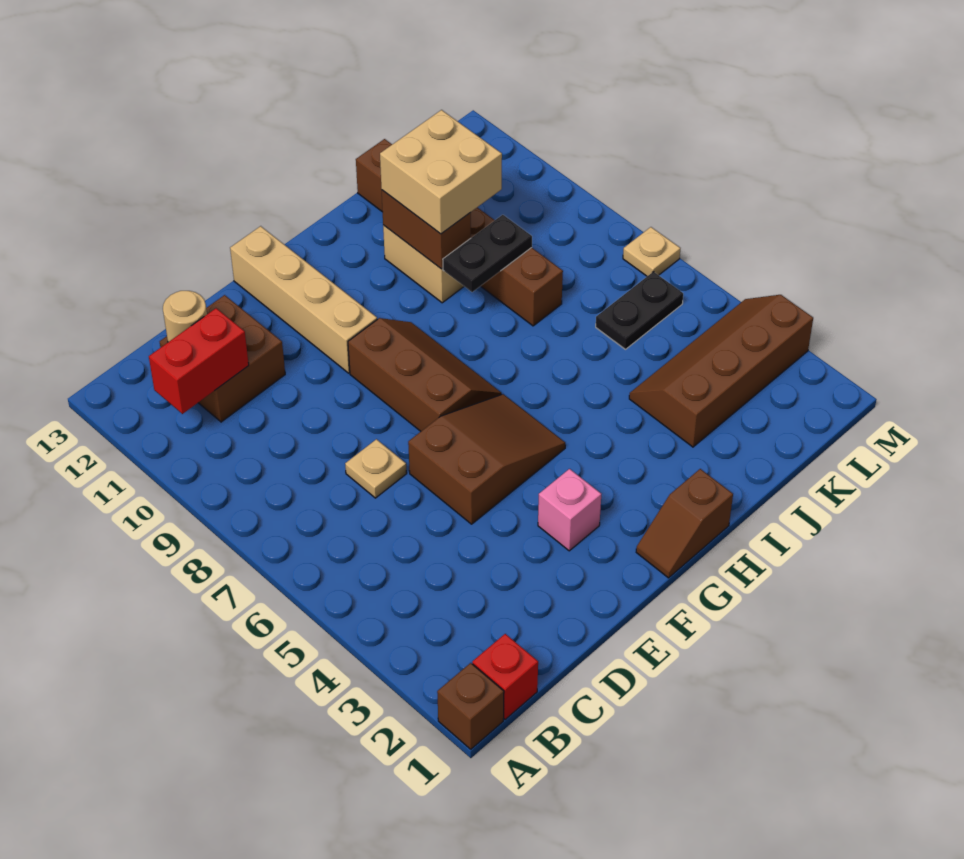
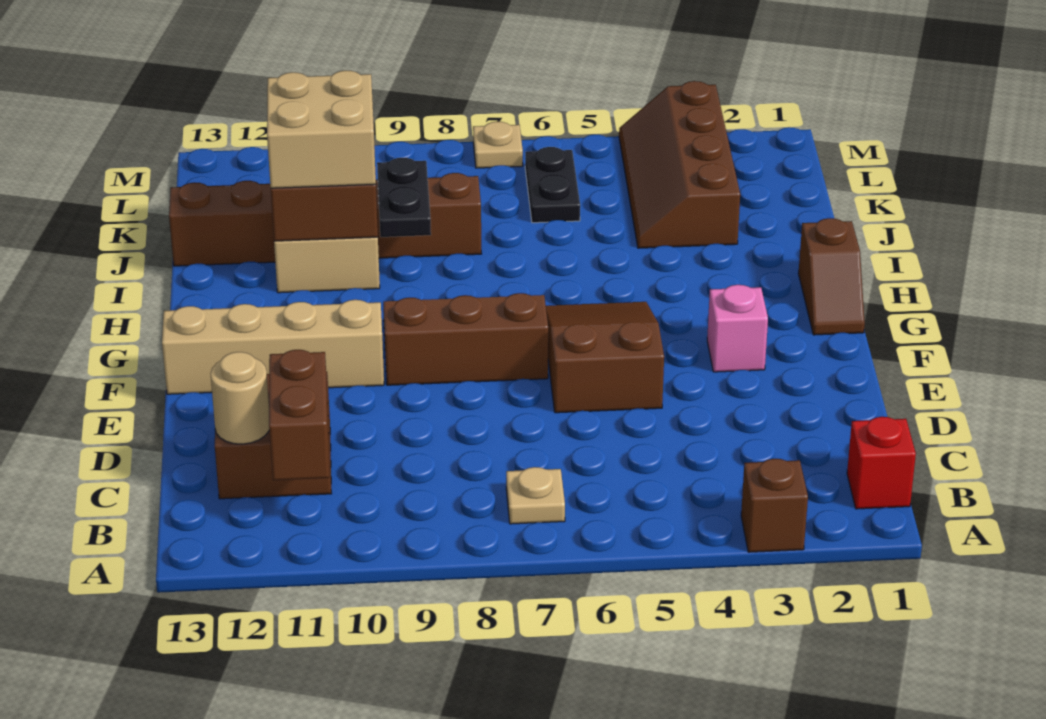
brown brick A1 level 1 -> brown brick A3 level 1
red brick B11:C11 level 2 -> brown brick B11:C11 level 2
tan plate D7 level 1 -> tan plate B7 level 1

